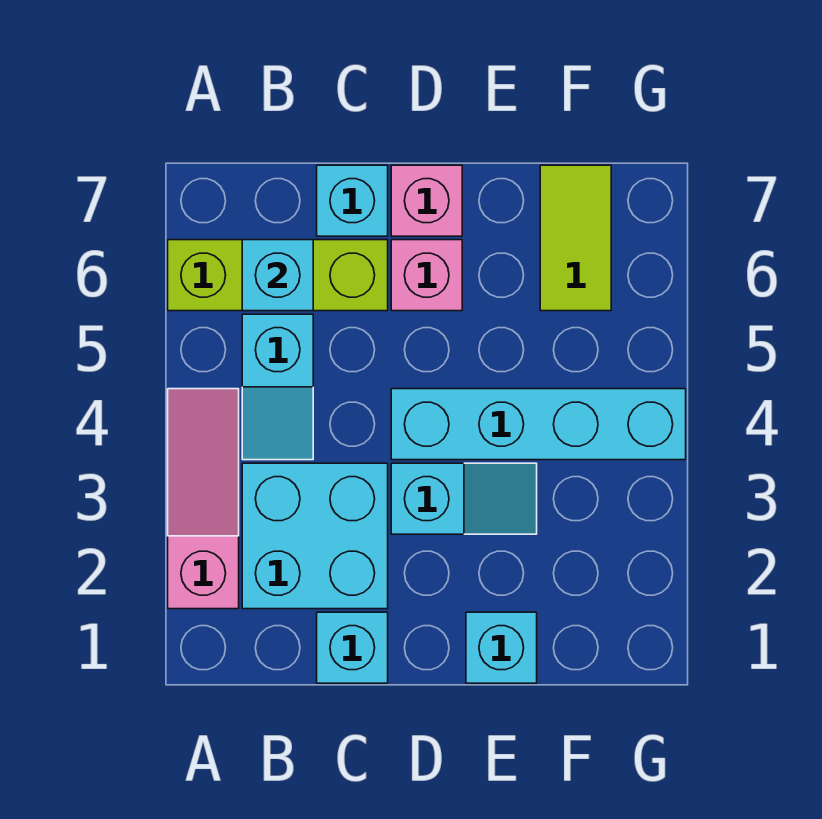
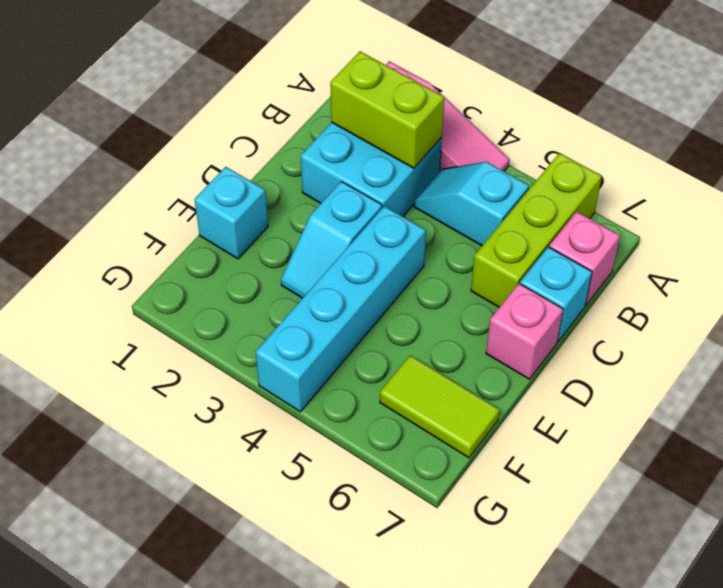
none -> lime brick B2:B3 level 2
cyan brick B6 level 2 -> none
cyan brick C1 level 1 -> none
pink brick D6 level 1 -> pink brick B7 level 1

